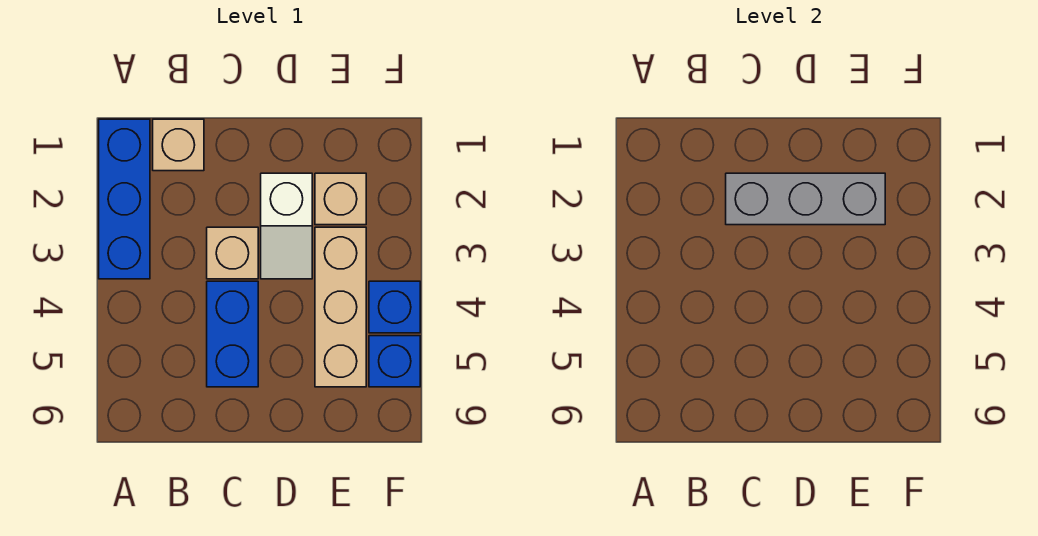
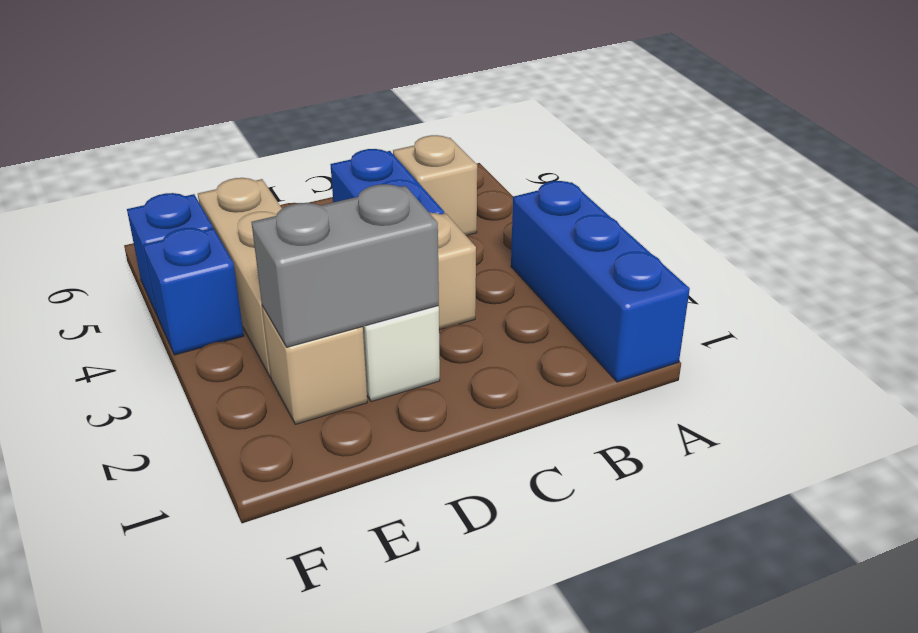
tan brick B1 level 1 -> tan brick B5 level 1
grey brick C2:E2 level 2 -> grey brick D2:E2 level 2

